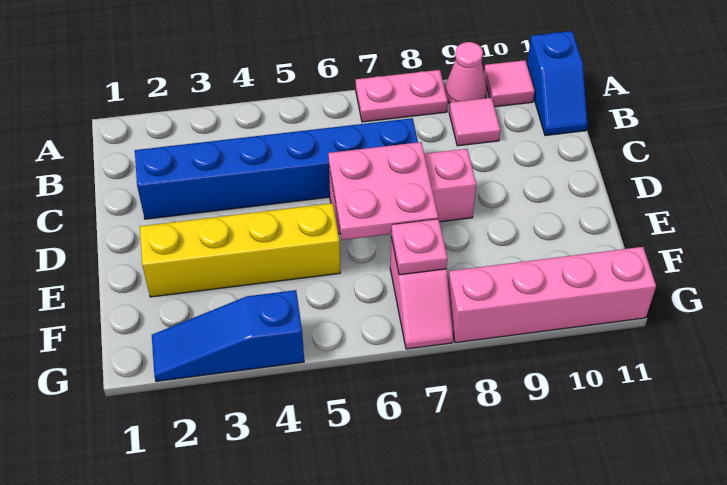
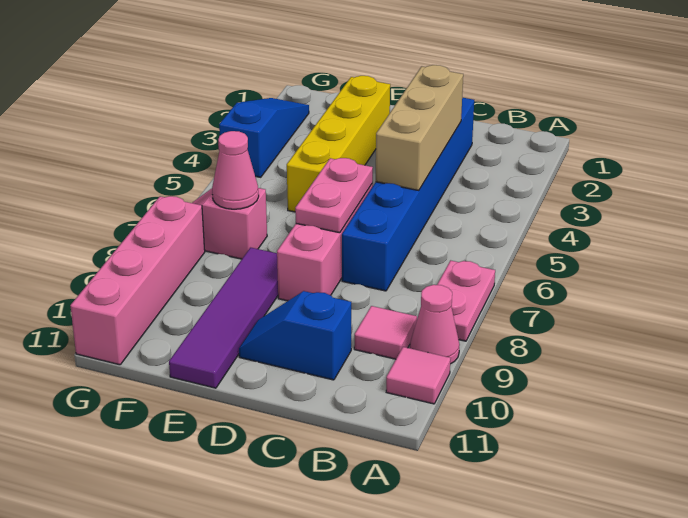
blue slope A11:B11 level 1 top A -> blue slope C10:D10 level 1 top C
none -> tan brick C3:C5 level 2
pink plate D6:E7 level 2 -> pink plate D6:D7 level 2
none -> purple tile E8:E11 level 1
pink plate F7 level 2 -> pink cone F7 level 2

